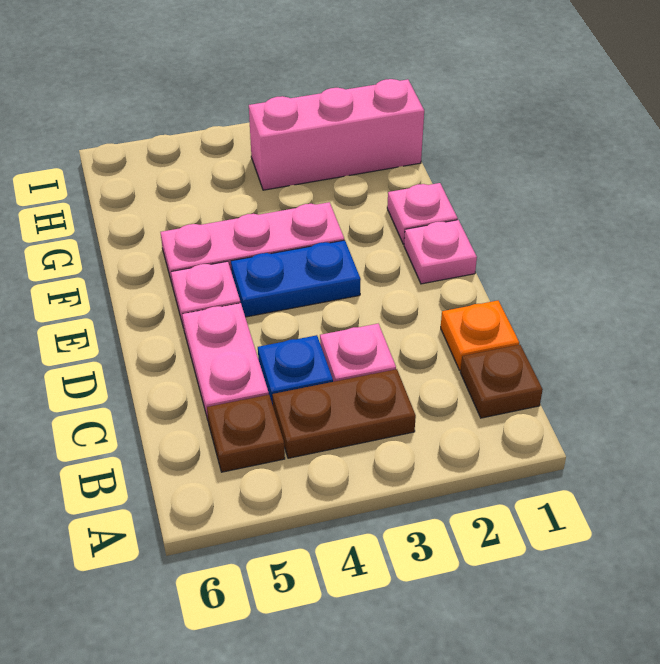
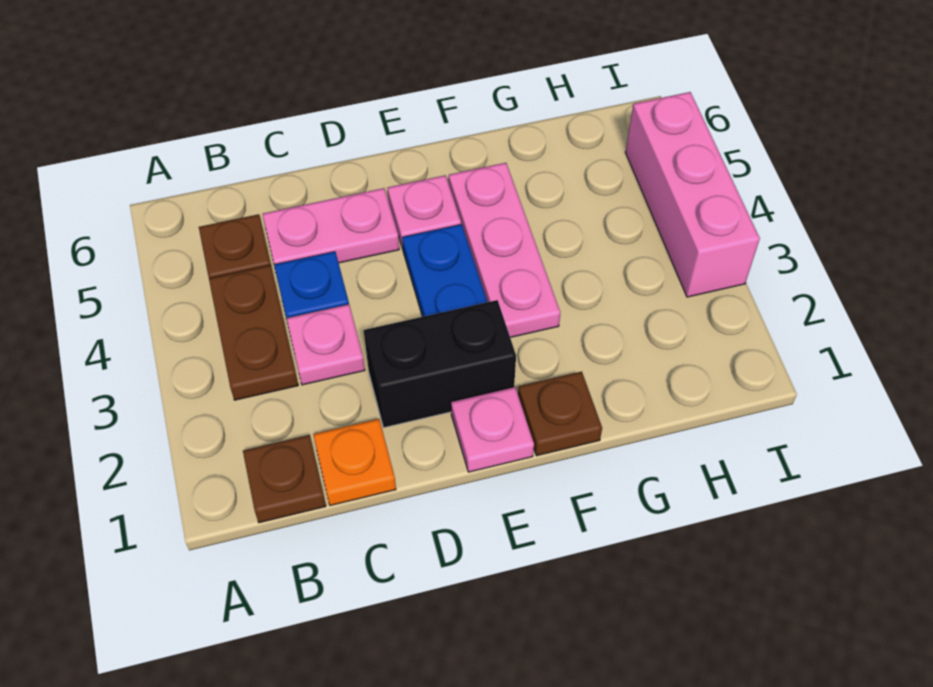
none -> black brick D2:E2 level 1
pink plate F1 level 1 -> brown plate F1 level 1
pink brick H1:H3 level 1 -> pink brick I3:I5 level 1

